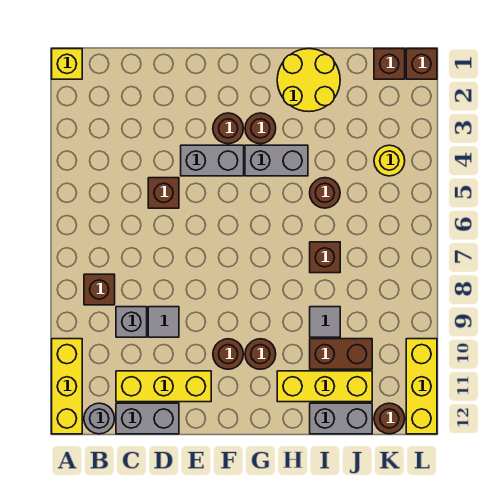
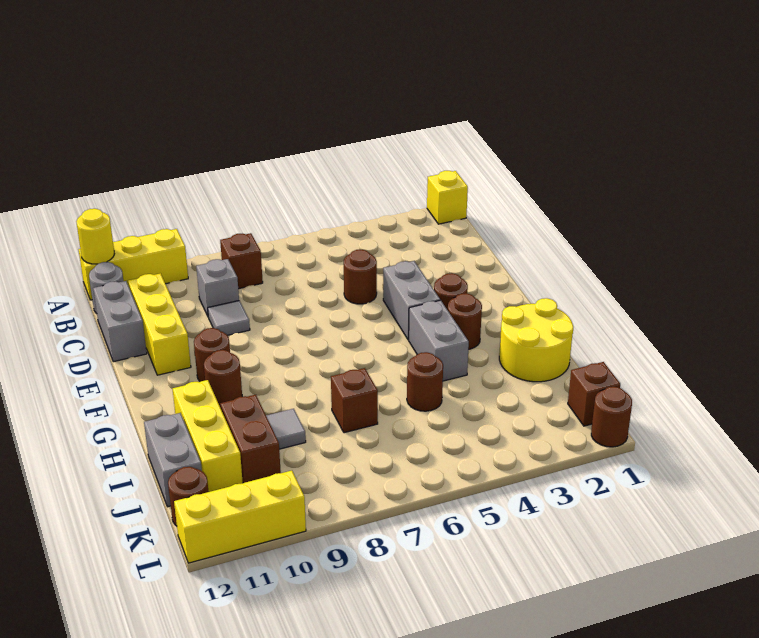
brown brick D5 level 1 -> brown round brick D5 level 1
yellow round brick K4 level 1 -> yellow round brick A12 level 2
brown brick L1 level 1 -> brown round brick L1 level 1

